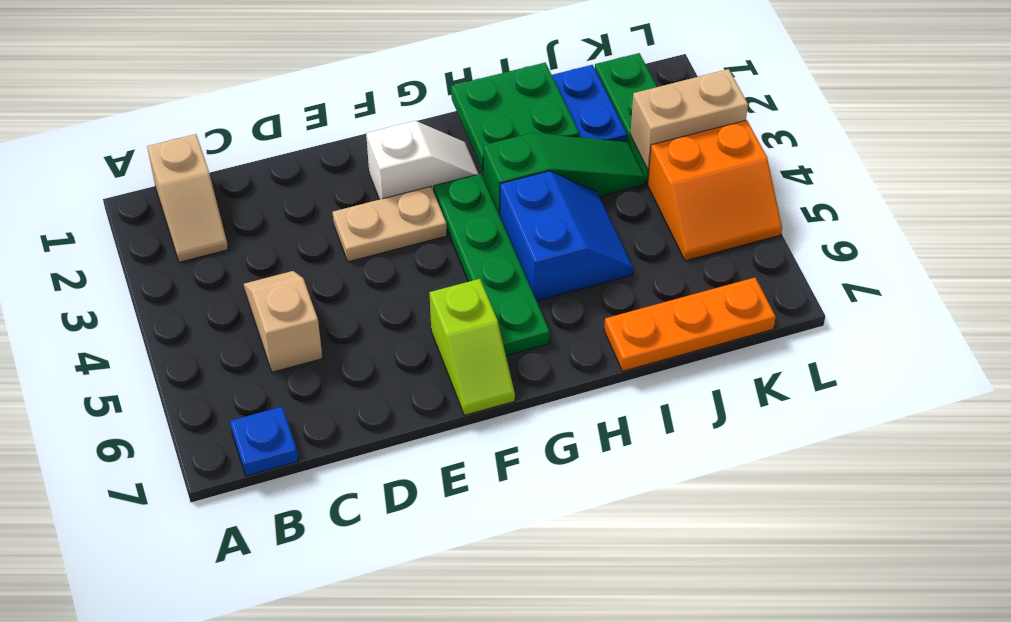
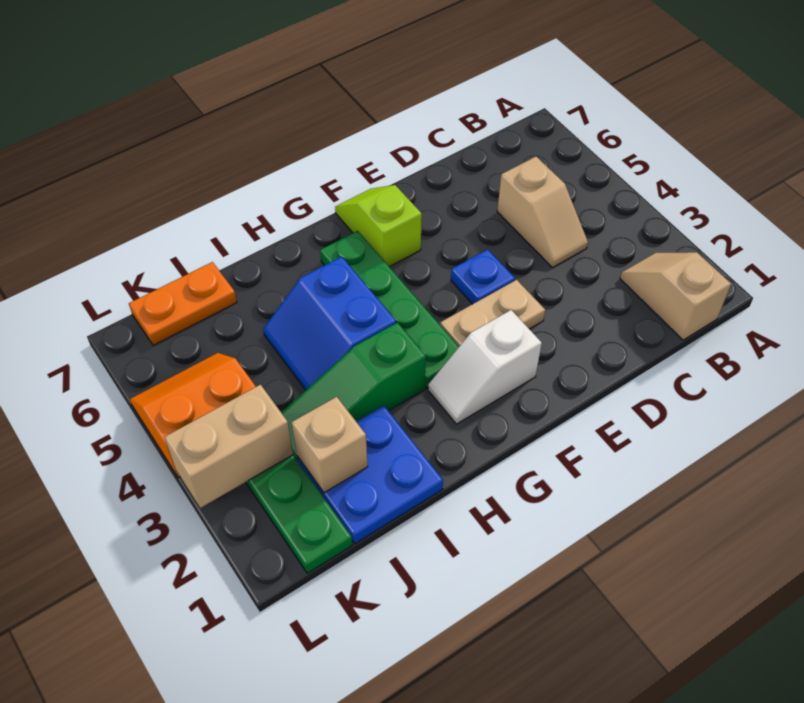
blue plate B7 level 1 -> blue plate E4 level 1
green plate H1:I2 level 2 -> none
orange plate I7:K7 level 1 -> orange plate J7:K7 level 1
none -> tan brick J2 level 2

